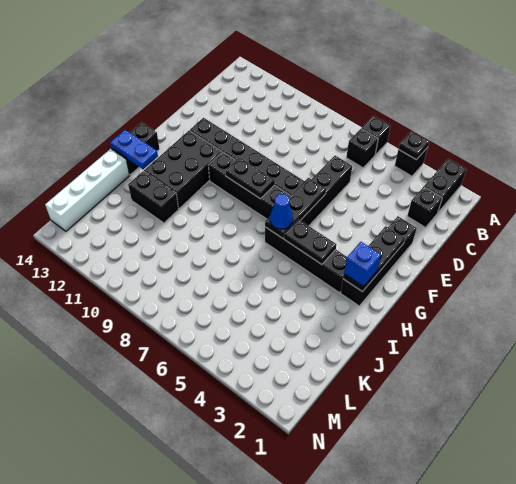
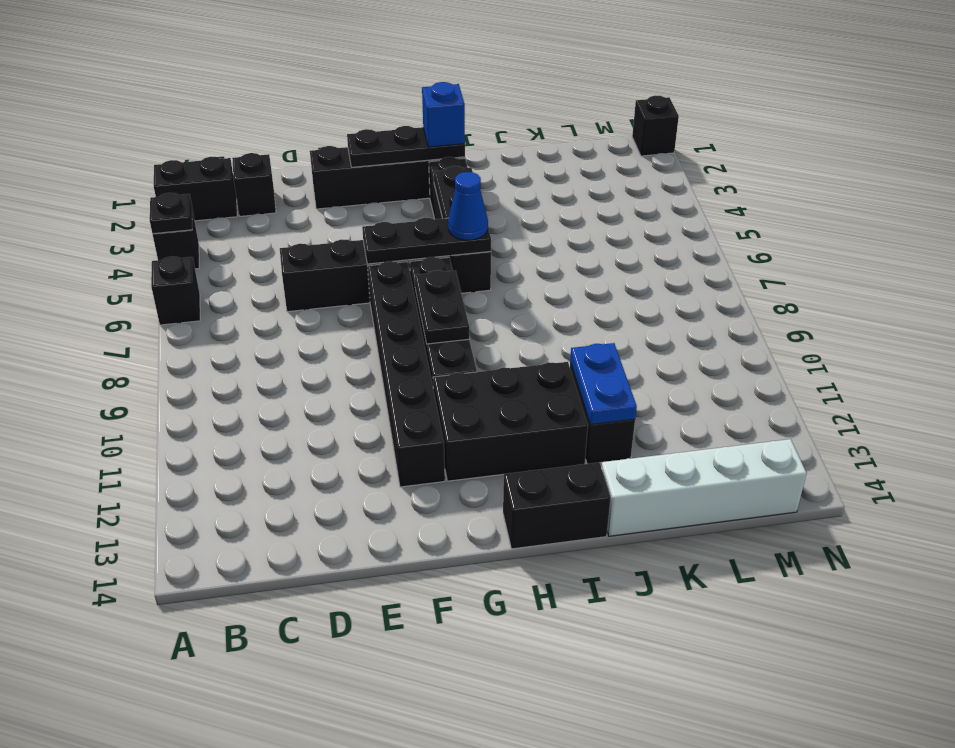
black brick B6 level 1 -> black brick N1 level 1
blue plate I13:I14 level 2 -> blue plate J11:J12 level 2

